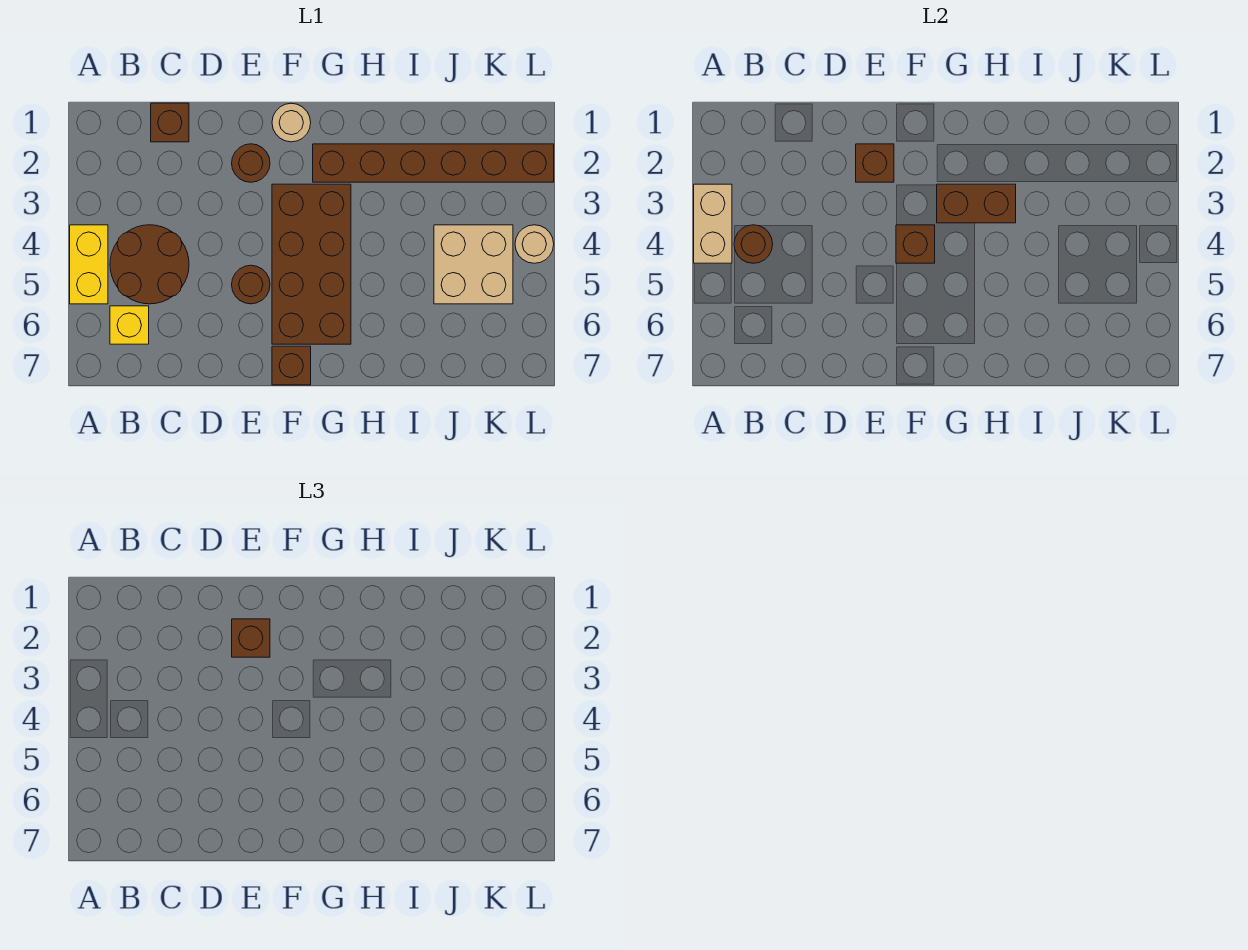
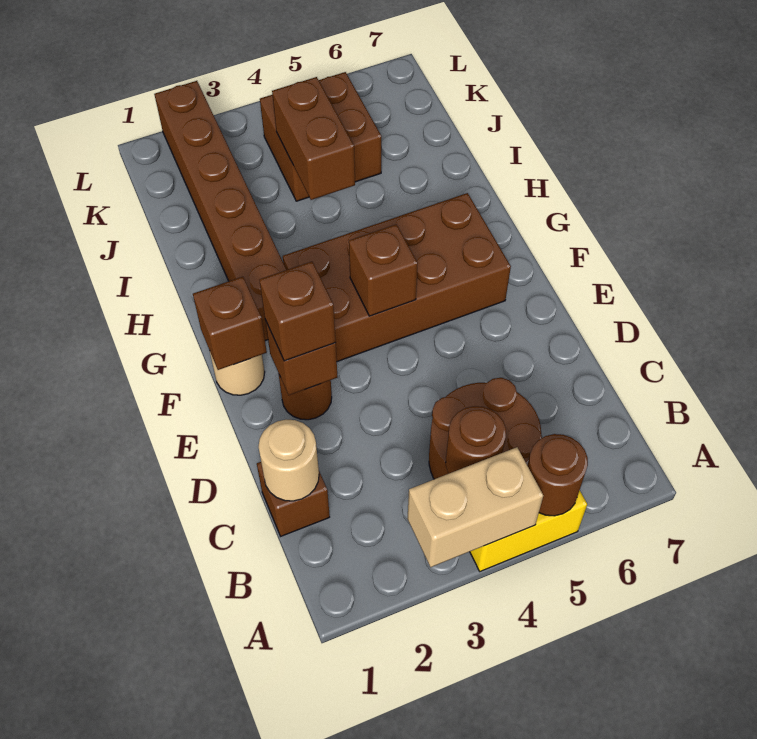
yellow brick B6 level 1 -> none
brown round brick E5 level 1 -> brown round brick A5 level 2
brown brick F7 level 1 -> brown brick F1 level 2
brown brick G3:H3 level 2 -> brown brick I4:J4 level 2
tan brick J4:K5 level 1 -> brown brick J4:K5 level 1
tan round brick L4 level 1 -> tan round brick C1 level 2

